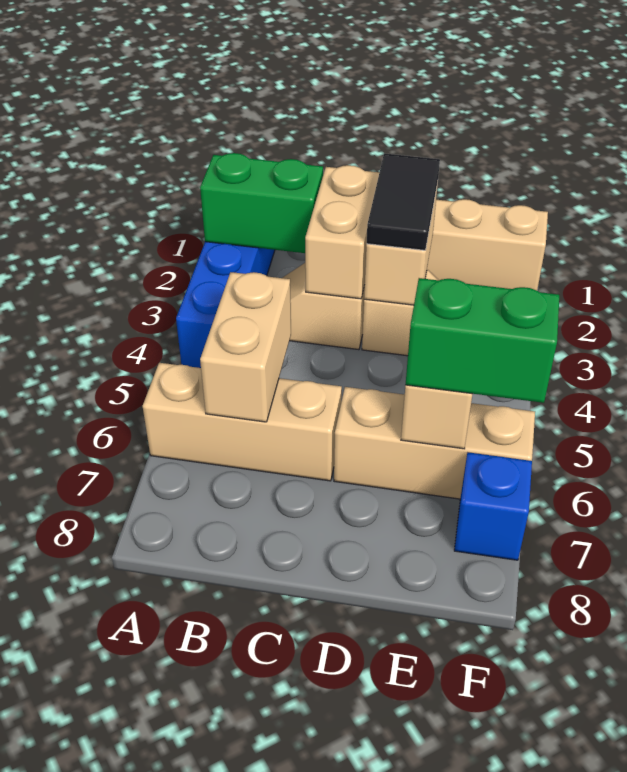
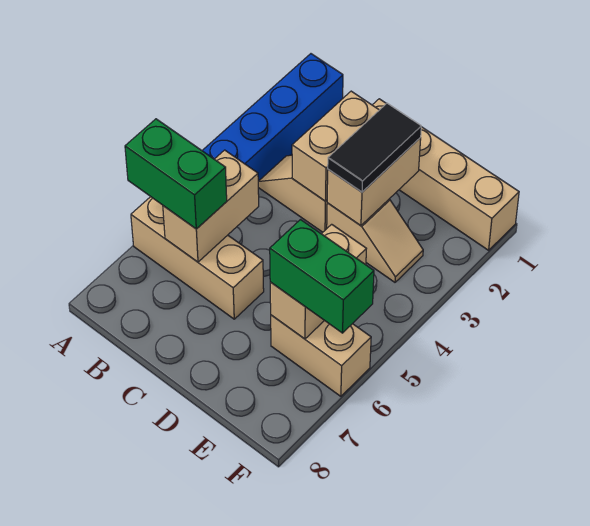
green brick A2:B2 level 2 -> green brick A6:B6 level 3
tan brick D6:F6 level 1 -> tan brick E6:F6 level 1
blue brick F7 level 1 -> none

